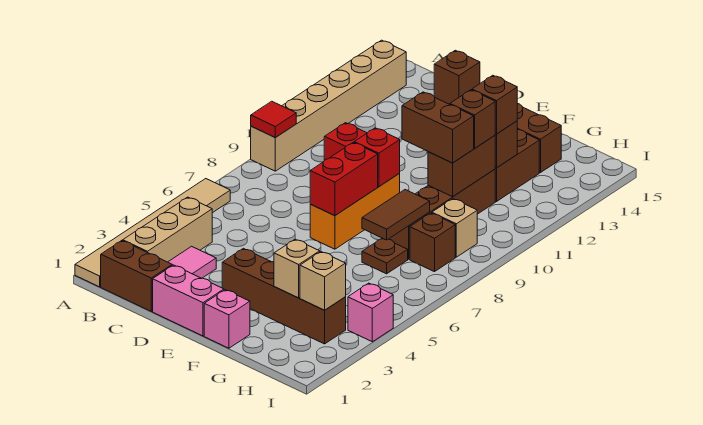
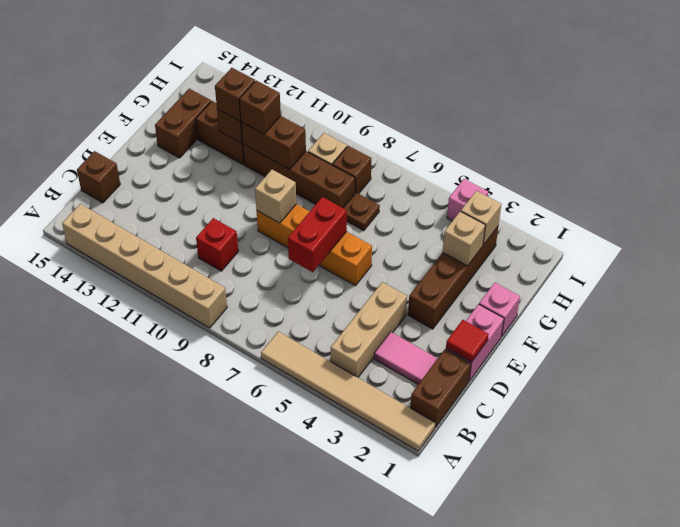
red tile A9 level 2 -> red tile D1 level 2
tan brick B2:B4 level 1 -> tan brick B4:D4 level 1
orange brick E7:E9 level 1 -> orange brick E6:E9 level 1
red brick E7:E8 level 2 -> red brick D7:E7 level 2
red brick E9 level 2 -> tan brick E9 level 2
brown brick F10:G10 level 3 -> none
brown tile G7:G8 level 2 -> none

